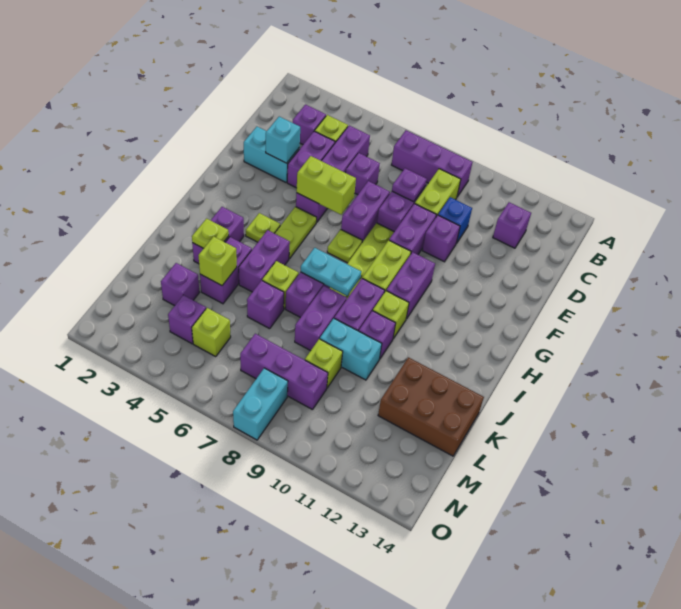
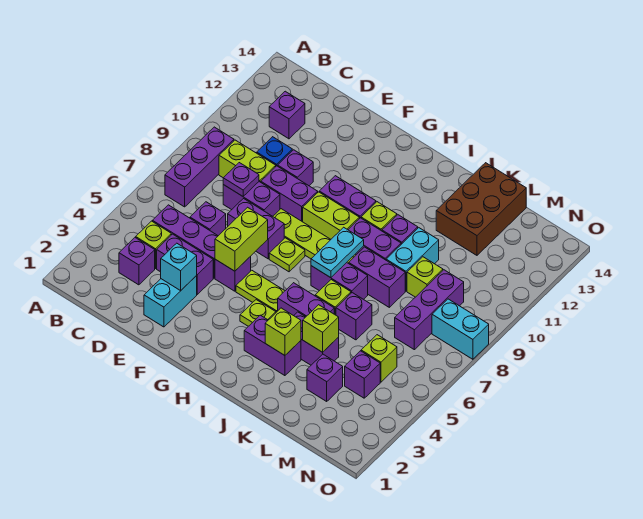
lime plate J3 level 2 -> lime brick J3 level 2

